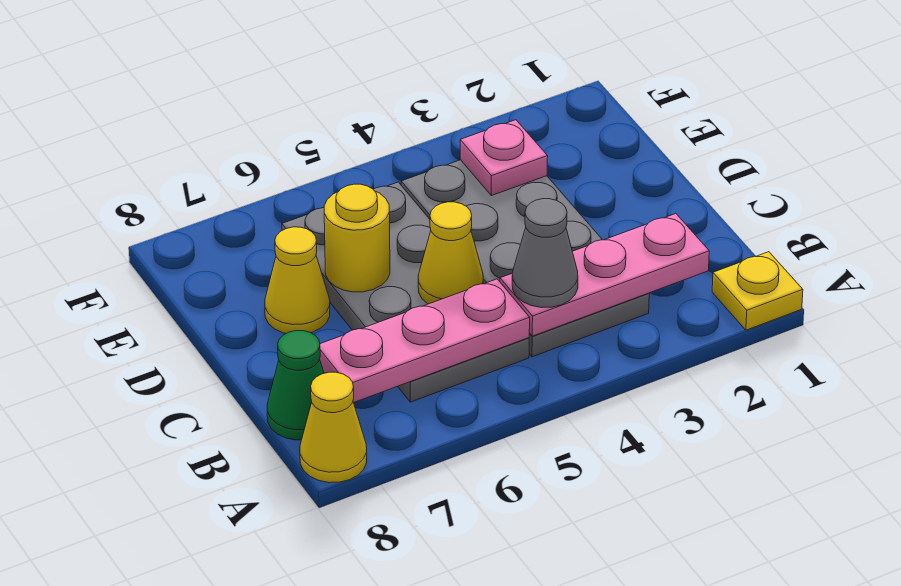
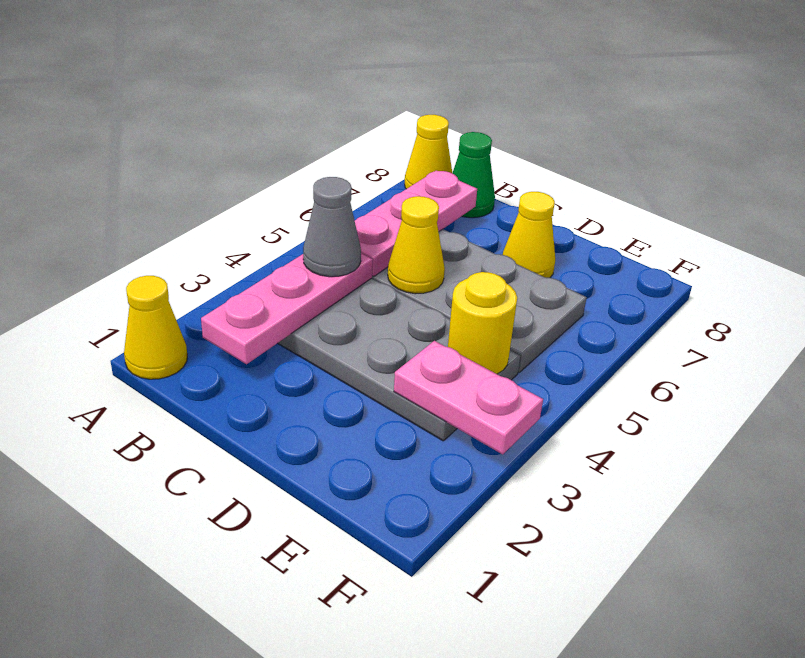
yellow plate A1 level 1 -> yellow cone A1 level 1
yellow round brick D6 level 2 -> yellow round brick E4 level 2
pink plate E3 level 2 -> pink plate E3:F3 level 2

